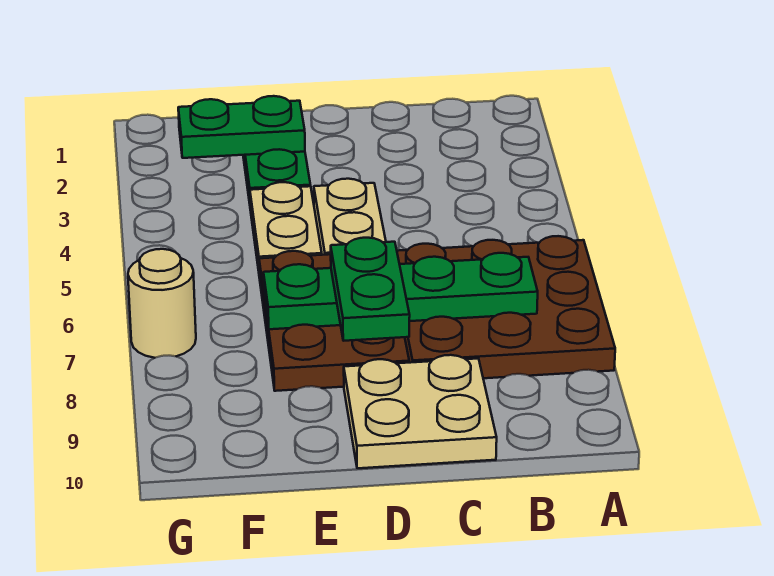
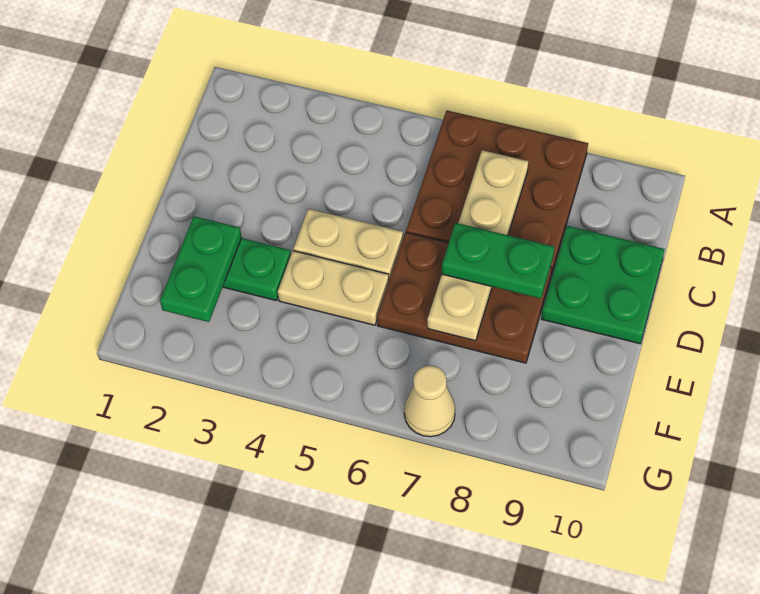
green plate B7:E7 level 2 -> tan plate B7:E7 level 2
tan plate C9:D10 level 1 -> green plate C9:D10 level 1
tan round brick G7 level 1 -> tan cone G7 level 1

